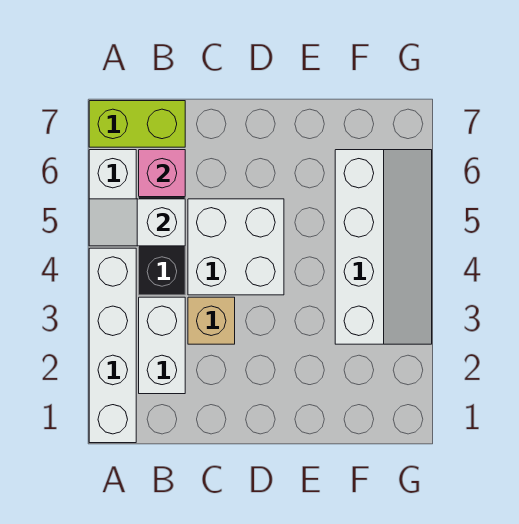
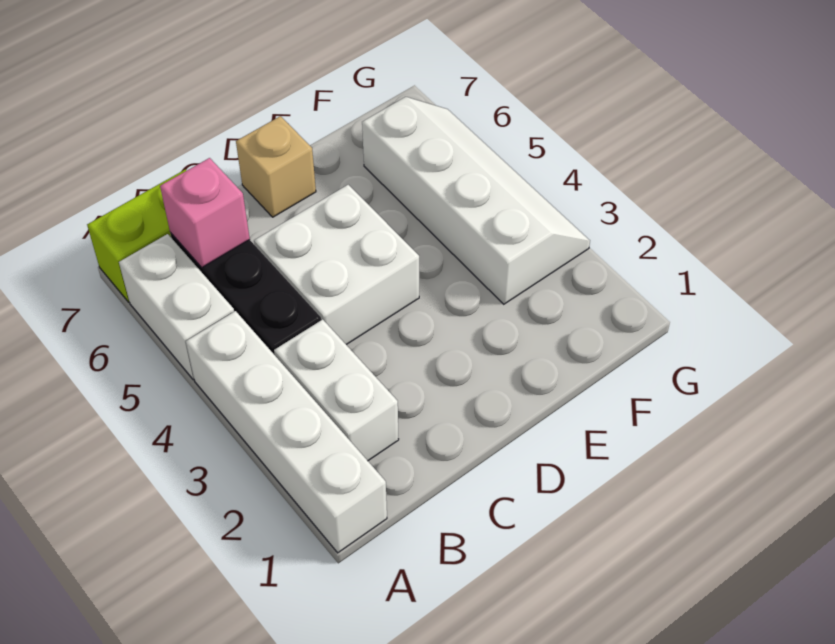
white slope A5:B5 level 2 top B -> none
tan brick C3 level 1 -> tan brick D7 level 1

